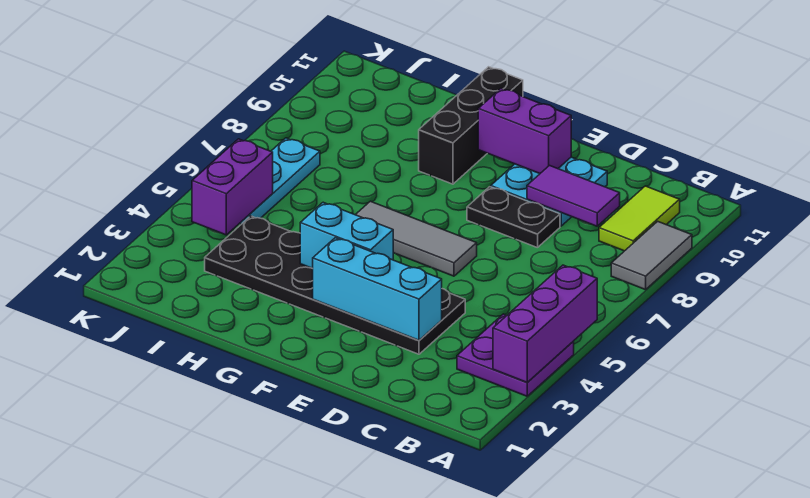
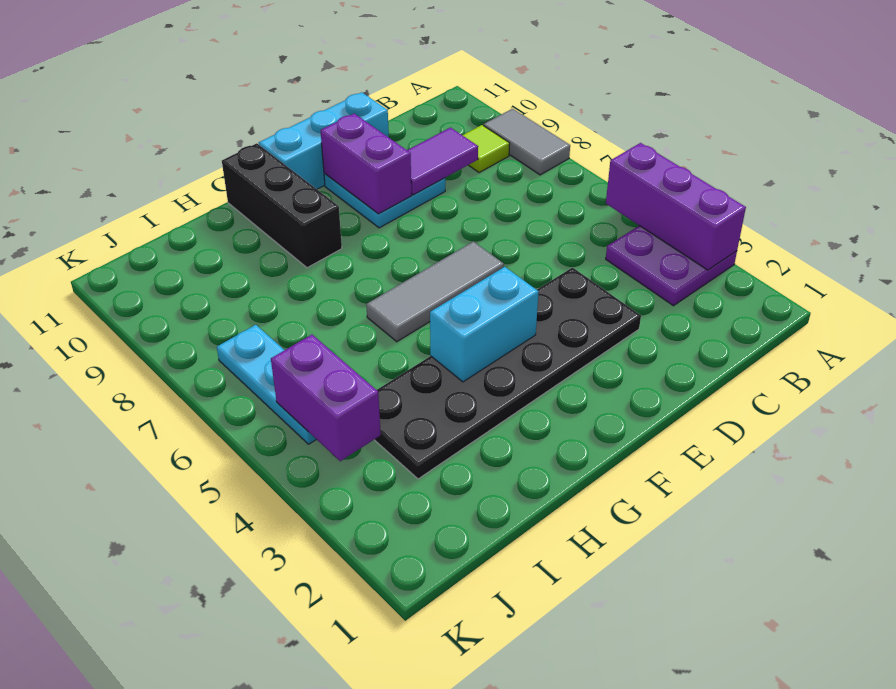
lime tile B9:B10 level 1 -> lime tile B9 level 1
cyan brick D3:F3 level 2 -> cyan brick D11:F11 level 1
black plate D8:E8 level 1 -> none
purple brick E10:F10 level 2 -> purple brick E9:E10 level 2

